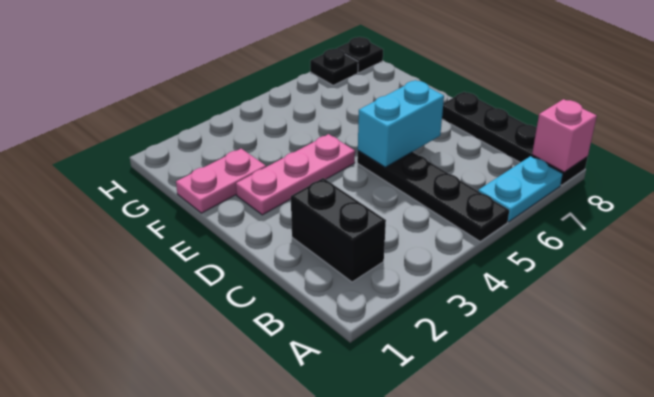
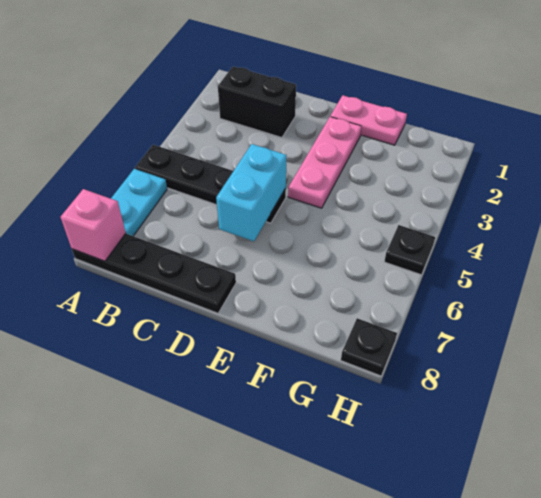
pink plate F1:F2 level 1 -> pink plate E1:F1 level 1
black plate H7 level 1 -> black plate H5 level 1

